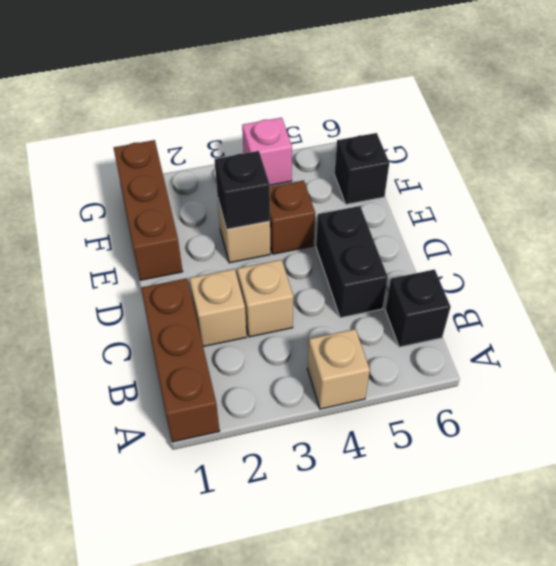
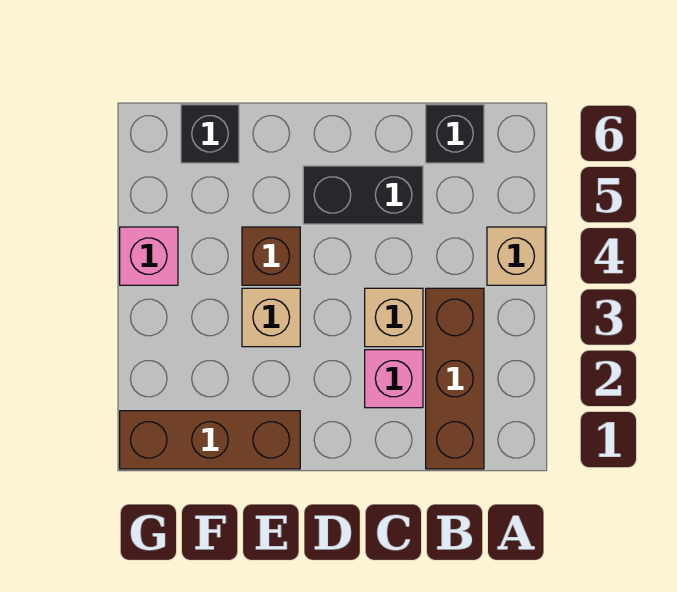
brown brick A1:C1 level 1 -> brown brick B1:B3 level 1
tan brick C2 level 1 -> pink brick C2 level 1
black brick E3 level 2 -> none

